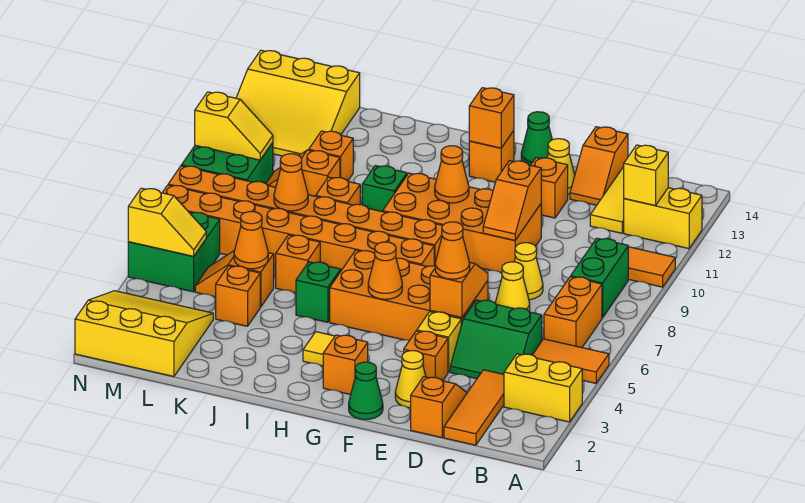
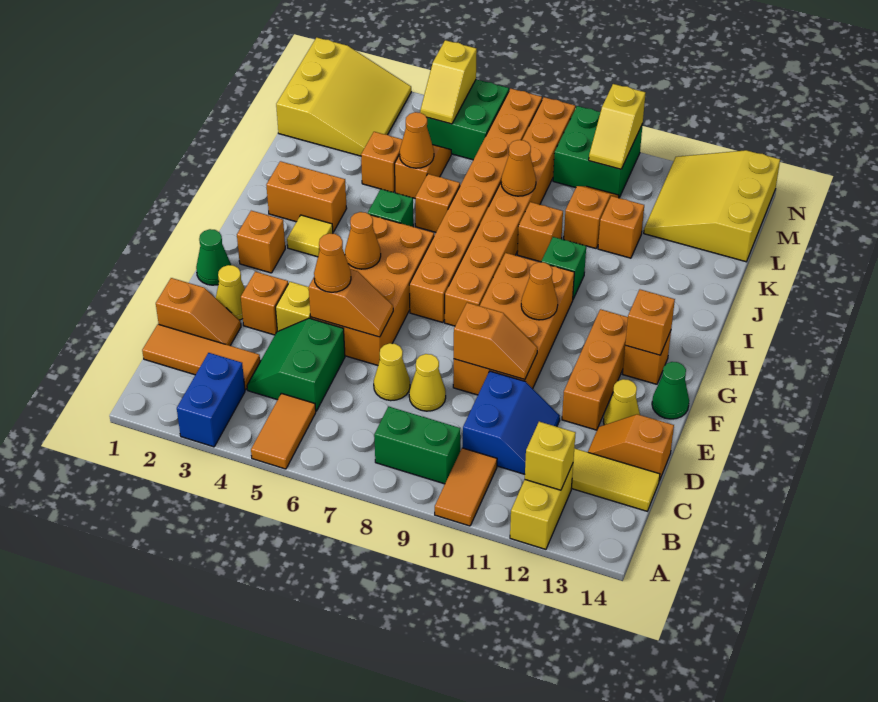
yellow brick A3:B3 level 1 -> blue brick A3:B3 level 1
orange brick B6:B7 level 1 -> orange brick I2:I3 level 1
none -> blue slope C10:D11 level 1 top 10
orange slope E9:E10 level 2 top 10 -> orange slope E9:E10 level 2 top 9
orange brick E12 level 1 -> orange brick E12:G12 level 1

